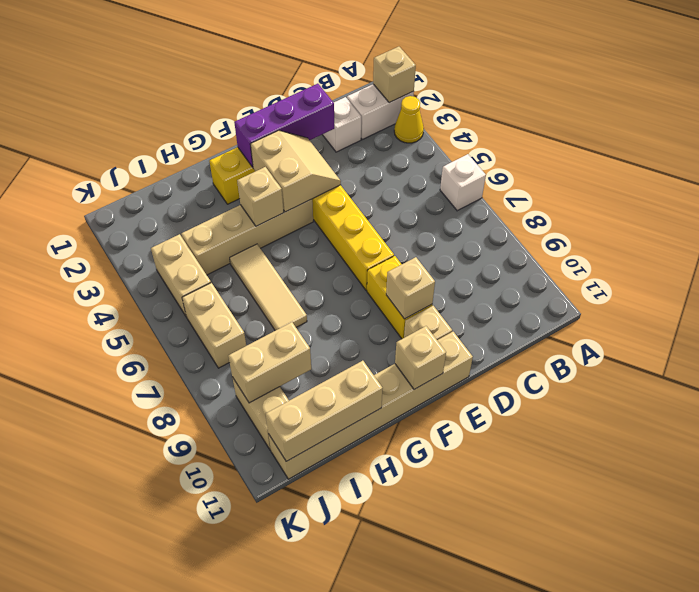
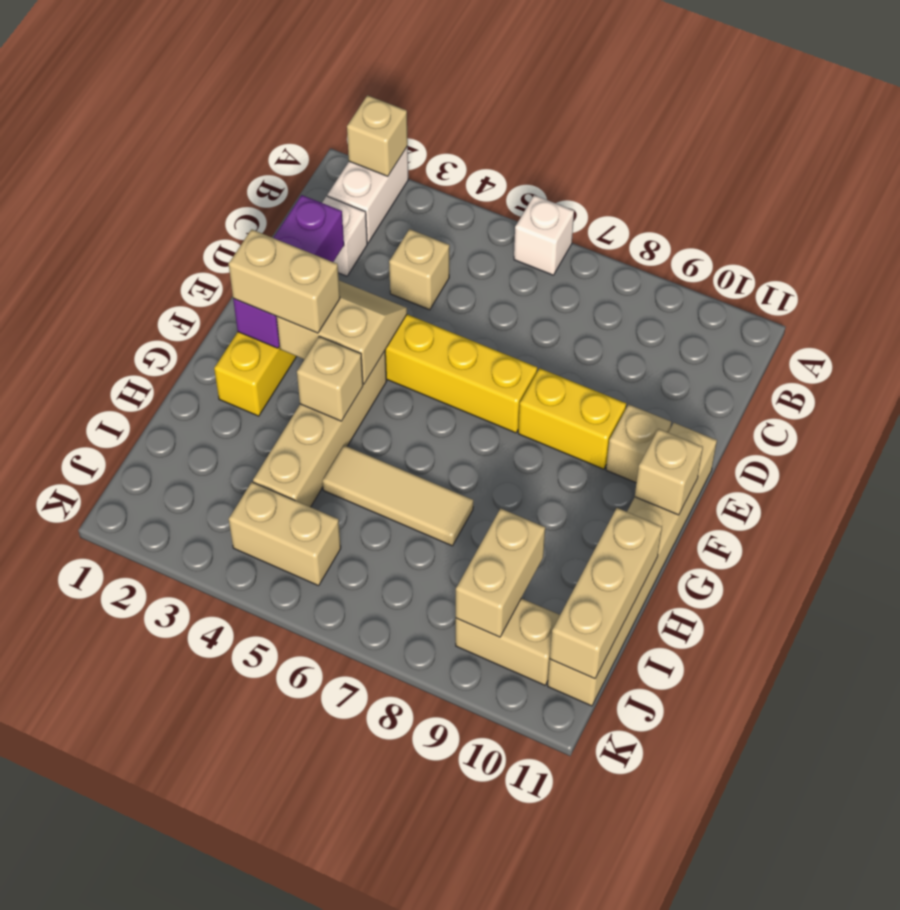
yellow cone A3 level 1 -> none
tan brick E9 level 2 -> tan brick C4 level 1
tan brick J6:J7 level 1 -> tan brick F2:F3 level 3

